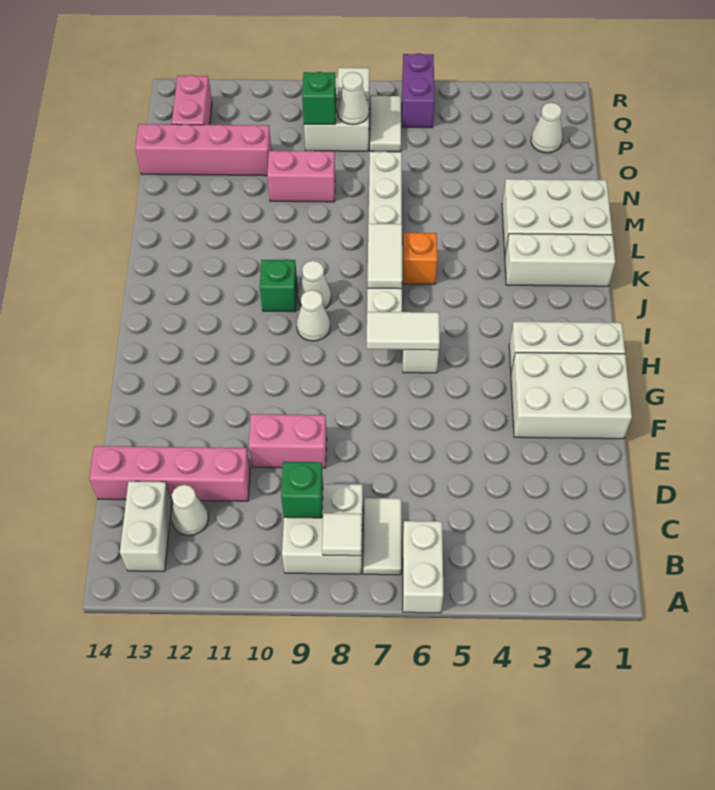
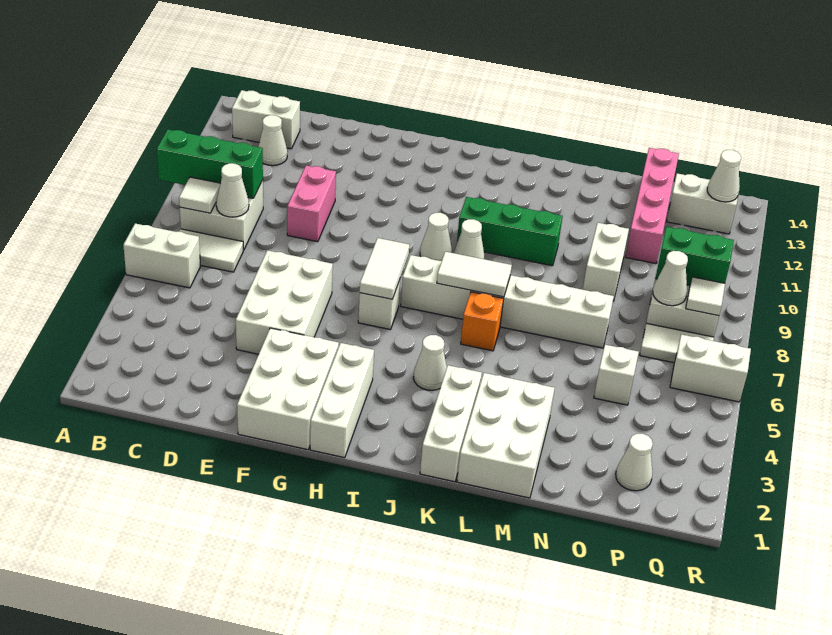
none -> white cone C8 level 2
green brick C9 level 2 -> green brick A9:C9 level 2
pink brick D11:D14 level 1 -> none
none -> white brick E4:F6 level 1
none -> white cone J4 level 1
green brick J10 level 1 -> green brick J10:L10 level 1
pink brick N9:N10 level 1 -> white brick N9:N10 level 1
none -> white brick O5 level 1
green brick P9 level 2 -> green brick P9:Q9 level 2
pink brick P13:Q13 level 1 -> white brick P13:Q13 level 1
purple brick Q6:R6 level 1 -> white brick Q6:R6 level 1
none -> white cone Q13 level 2

